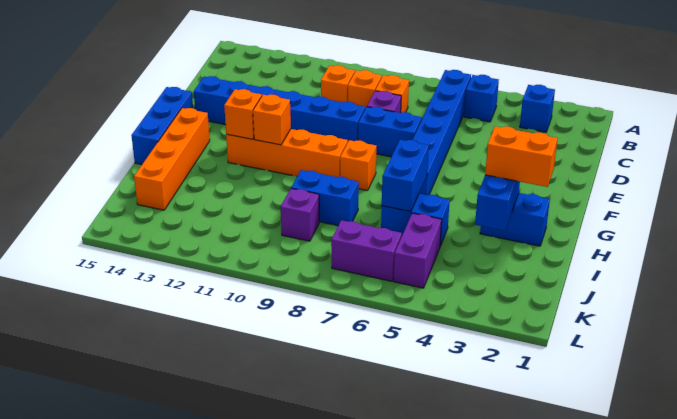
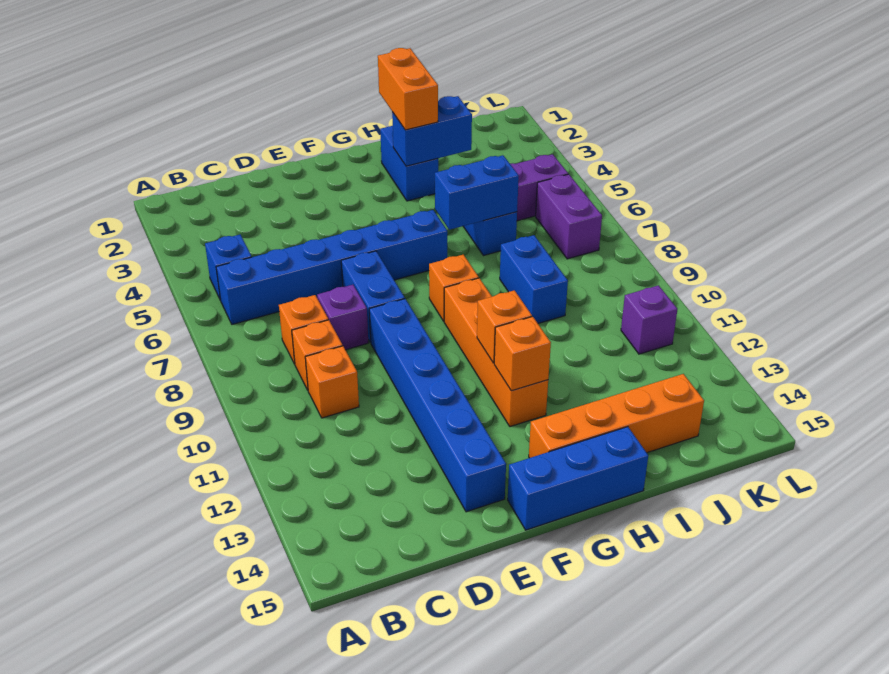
blue brick B3 level 1 -> none
purple brick J9 level 1 -> purple brick K11 level 1

